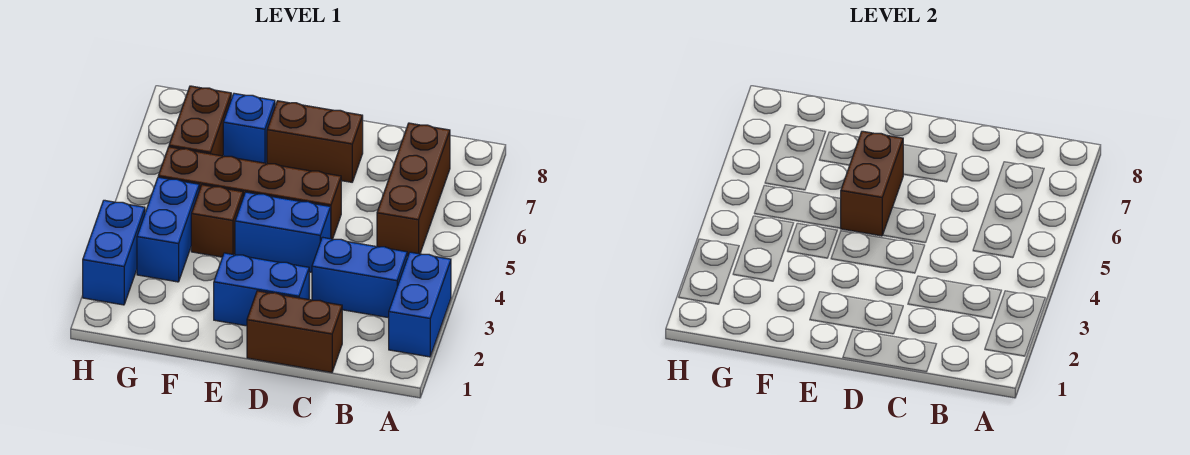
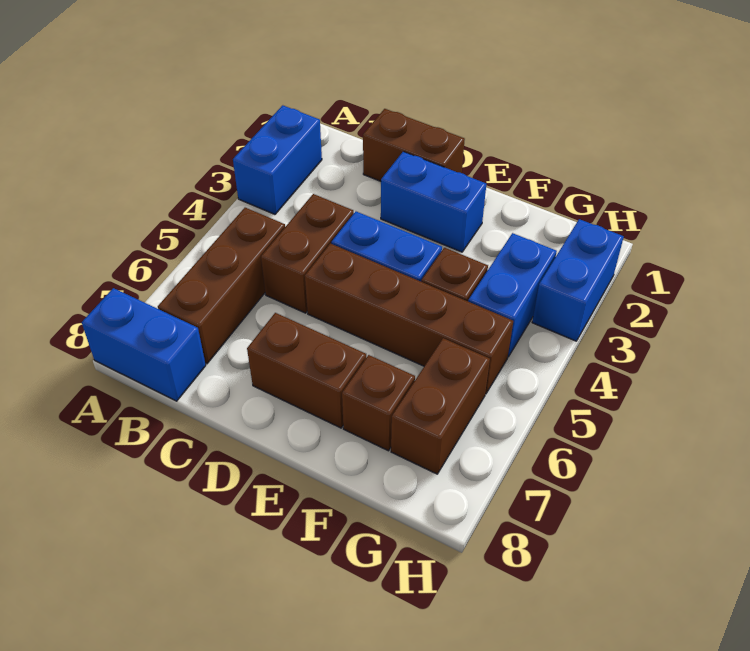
blue brick B3:C3 level 1 -> blue brick A8:B8 level 1
brown brick E5:E6 level 2 -> brown brick C4:C5 level 1
blue brick F7 level 1 -> brown brick F7 level 1

